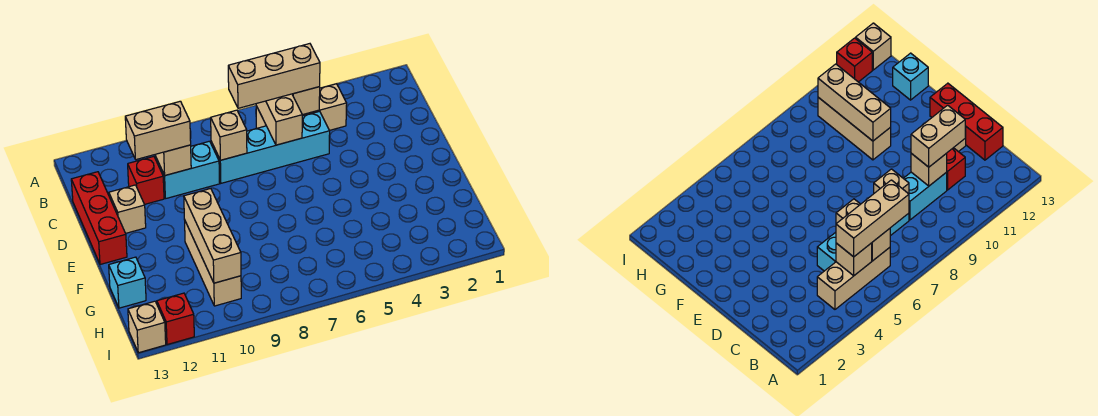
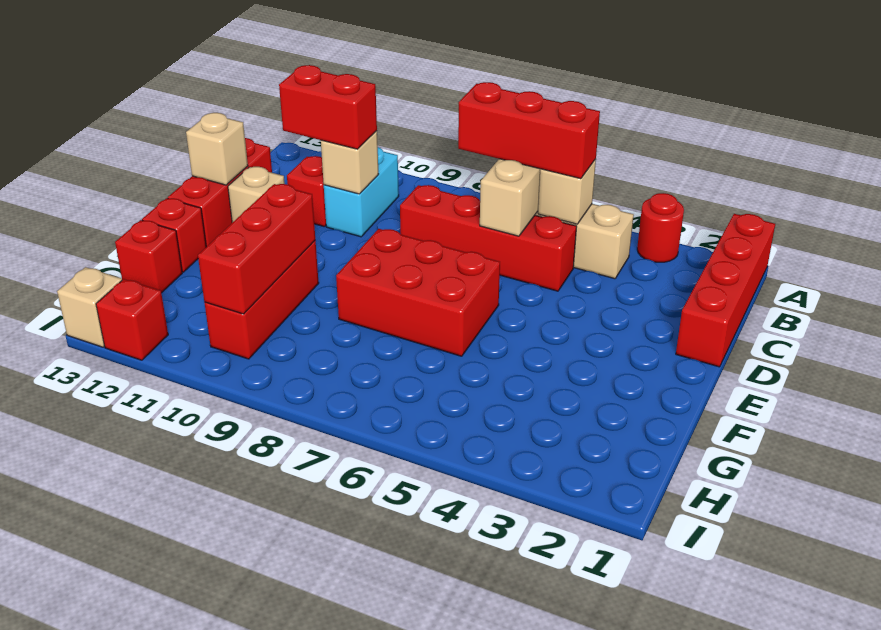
none -> red brick A1:D1 level 1
none -> red round brick A3 level 1
tan brick B5:B7 level 3 -> red brick B5:B7 level 3
cyan brick C5:C8 level 1 -> red brick C5:C8 level 1
tan brick C8 level 2 -> tan brick D13 level 2
cyan brick C9:C10 level 1 -> cyan brick B10:C10 level 1
tan brick C10:C11 level 3 -> red brick C10:C11 level 3
none -> red brick E6:F8 level 1
tan brick F10:H10 level 1 -> red brick F10:H10 level 1
tan brick F10:H10 level 2 -> red brick F10:H10 level 2
none -> red brick F13 level 1
cyan brick G13 level 1 -> red brick G13 level 1

